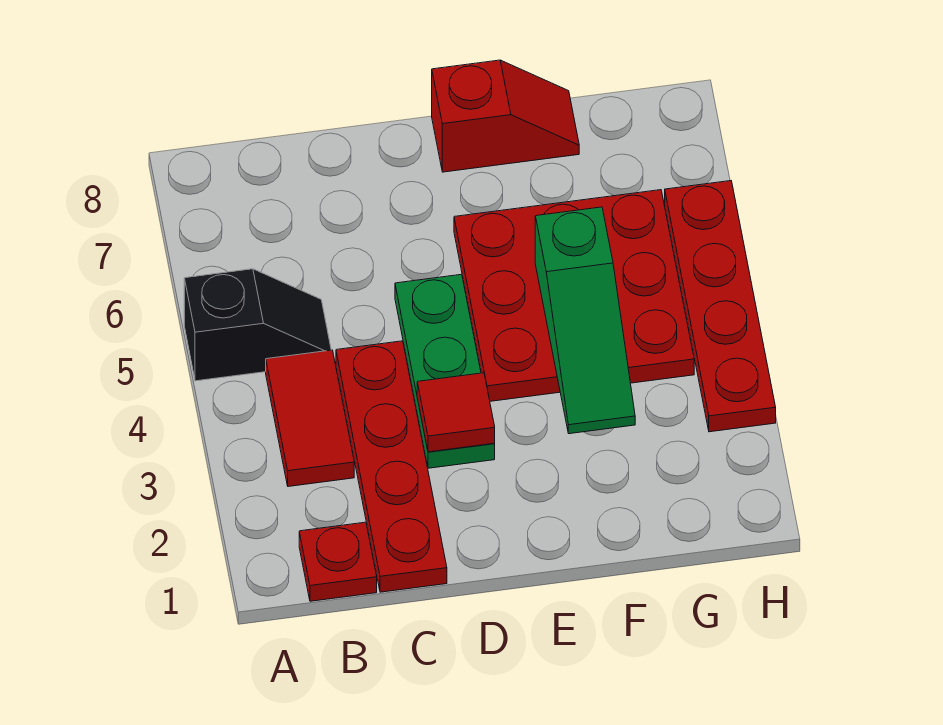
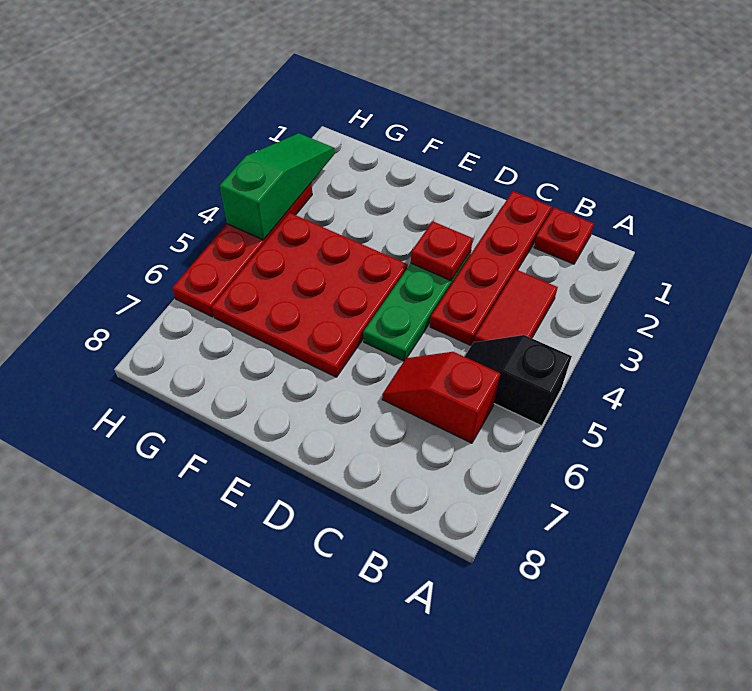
red tile D3 level 2 -> red plate D3 level 2
red slope E8:F8 level 1 top E -> red slope B6:C6 level 1 top B
green slope F3:F5 level 2 top 5 -> green slope H2:H4 level 2 top 4

